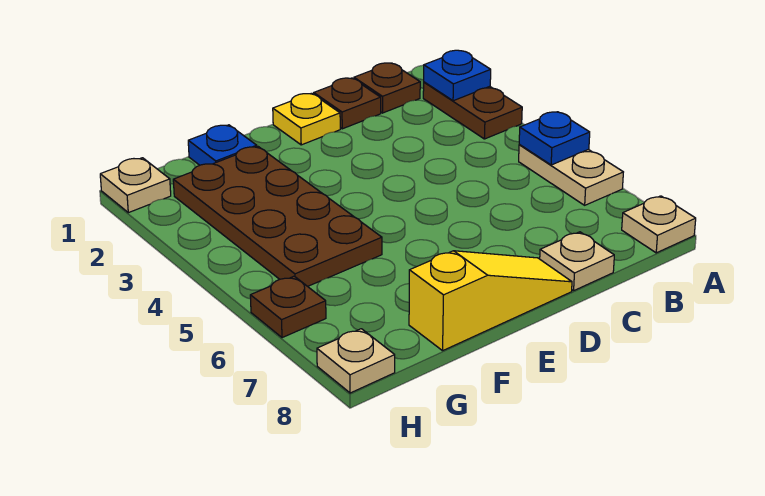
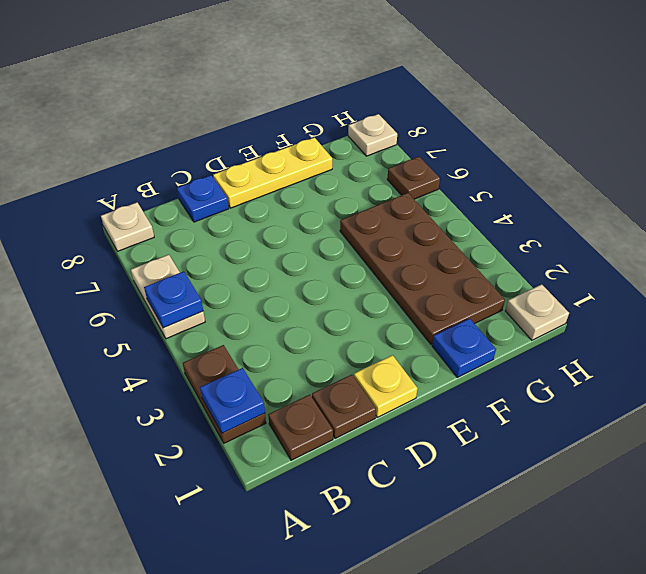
tan plate C8 level 1 -> blue plate C8 level 1
yellow slope D8:F8 level 1 top F -> yellow plate D8:F8 level 1

